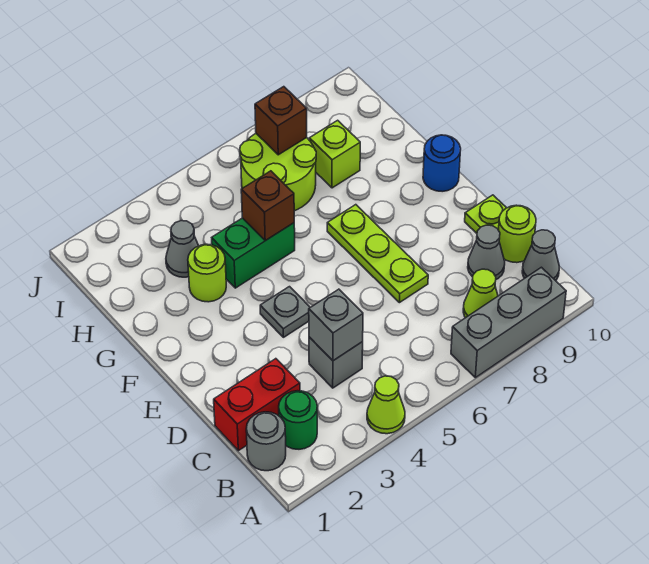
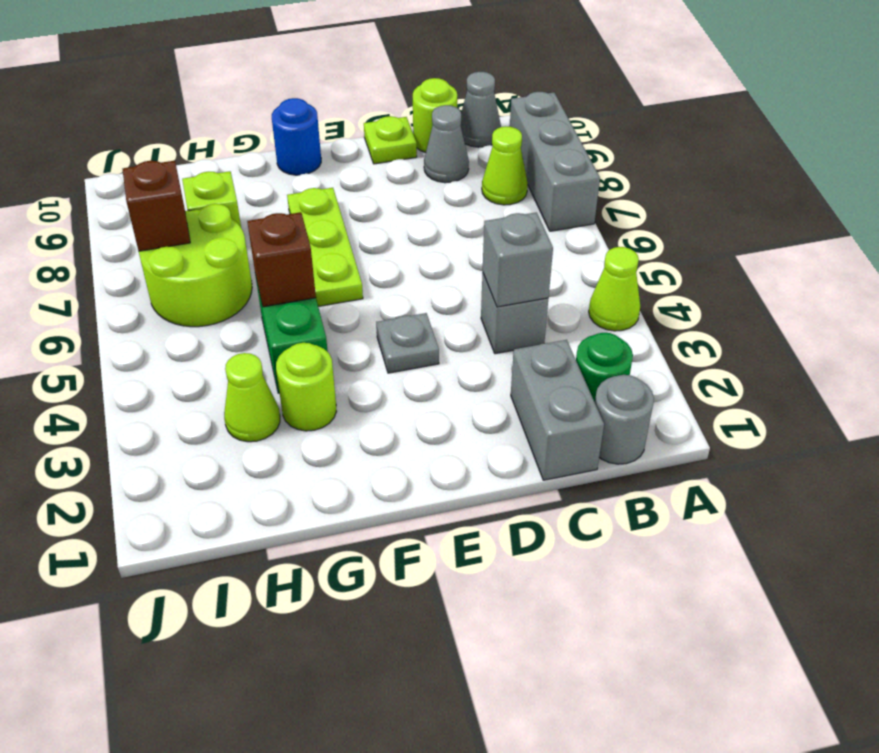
red brick C1:C2 level 1 -> grey brick C1:C2 level 1
lime plate D7:F7 level 1 -> lime plate F6:F8 level 1
grey cone H3 level 1 -> lime cone H3 level 1

